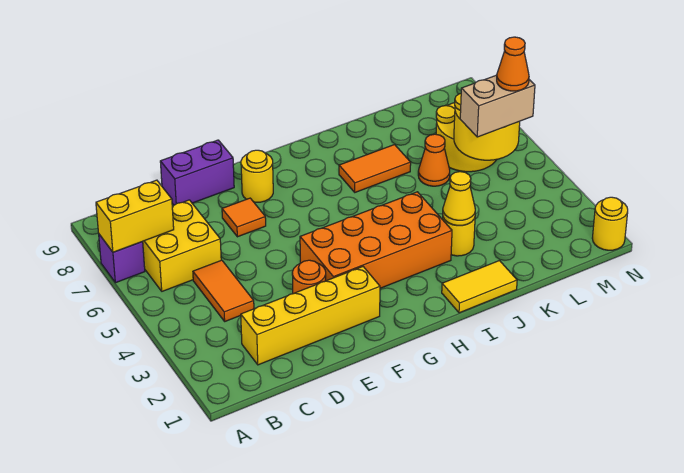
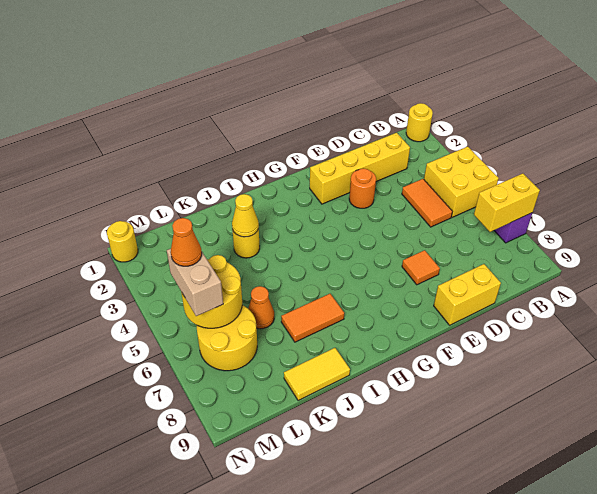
yellow brick B6:C7 level 1 -> yellow brick A4:B5 level 1
purple brick D9:E9 level 1 -> yellow brick D9:E9 level 1
orange brick F3:I4 level 1 -> none
yellow round brick F8 level 1 -> yellow round brick A1 level 1
yellow tile I1:J1 level 1 -> yellow tile J9:K9 level 1
tan brick L5:M5 level 3 -> tan brick M5:M6 level 3

